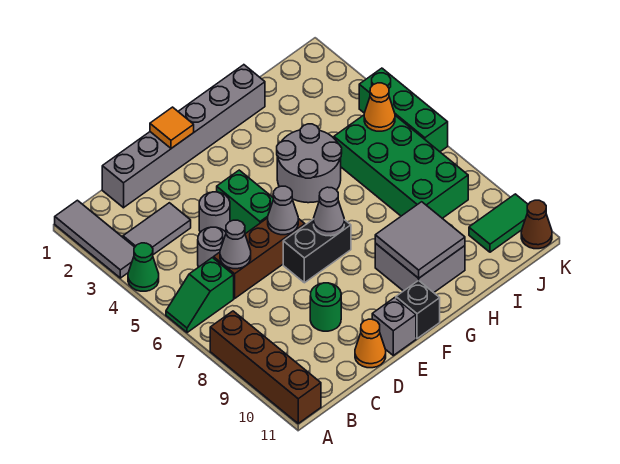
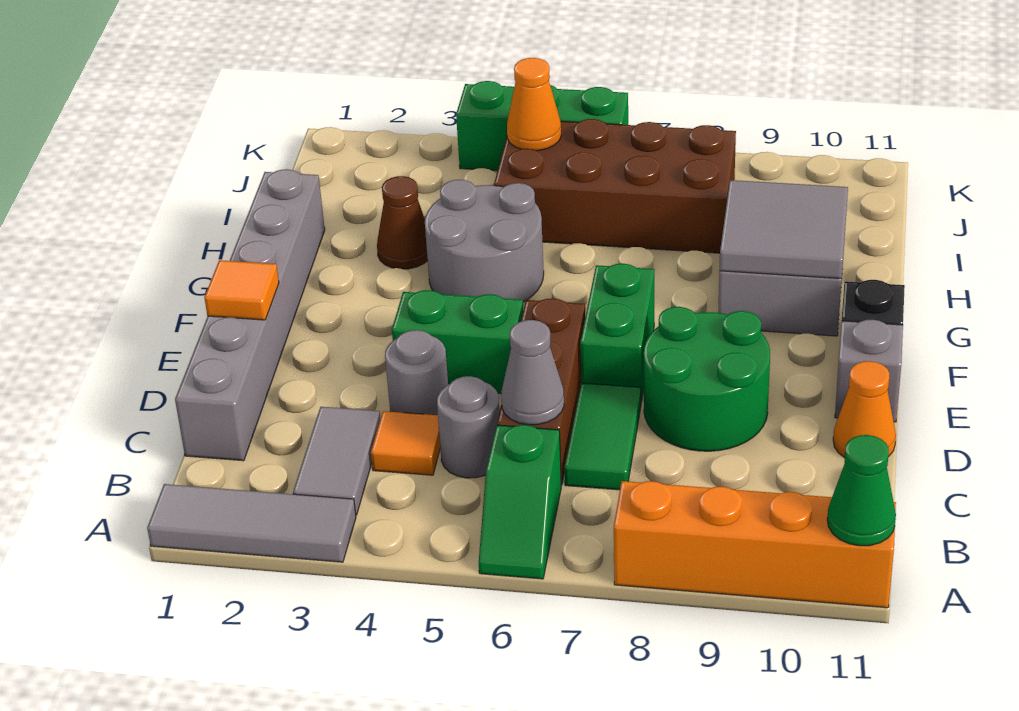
green cone A4 level 1 -> green cone A11 level 2
brown brick A8:A11 level 1 -> orange brick A8:A11 level 1
none -> orange tile C4 level 1
green round brick D9 level 1 -> green round brick D8:E9 level 1
grey cone E6 level 2 -> none
black brick E7:F7 level 1 -> green brick E7:F7 level 1
grey cone F7 level 2 -> none
green brick I5:J8 level 1 -> brown brick I5:J8 level 1
green tile J10:K10 level 1 -> green tile C7:D7 level 1
brown cone K11 level 1 -> brown cone H3 level 1

